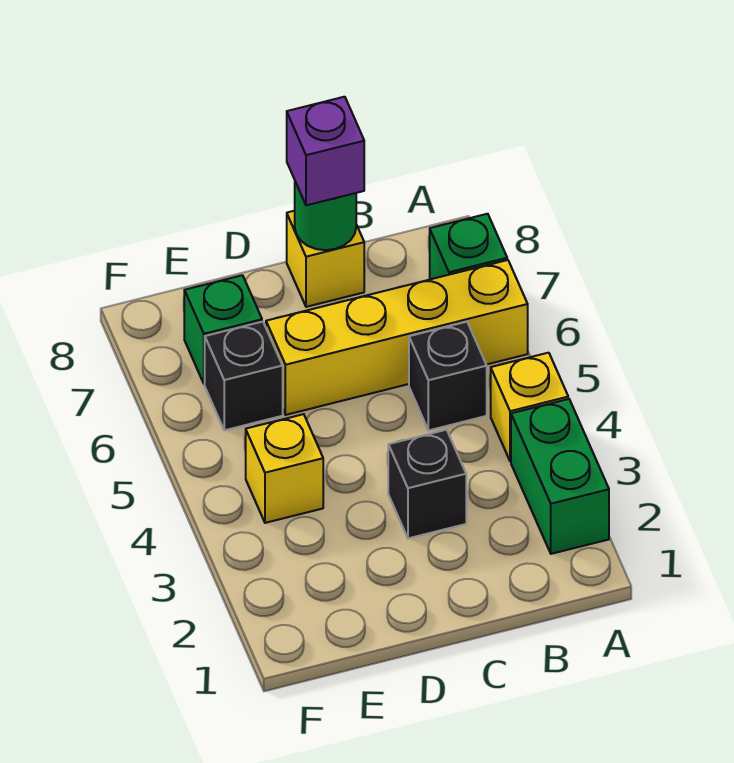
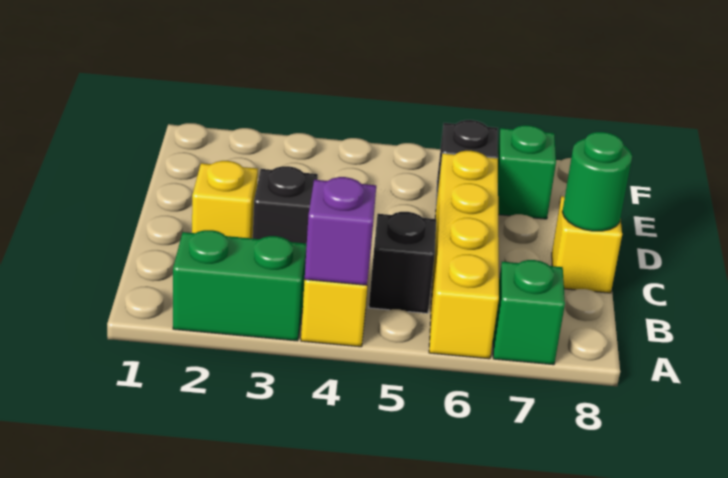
purple brick C8 level 3 -> purple brick A4 level 2
yellow brick E4 level 1 -> yellow brick C2 level 1

